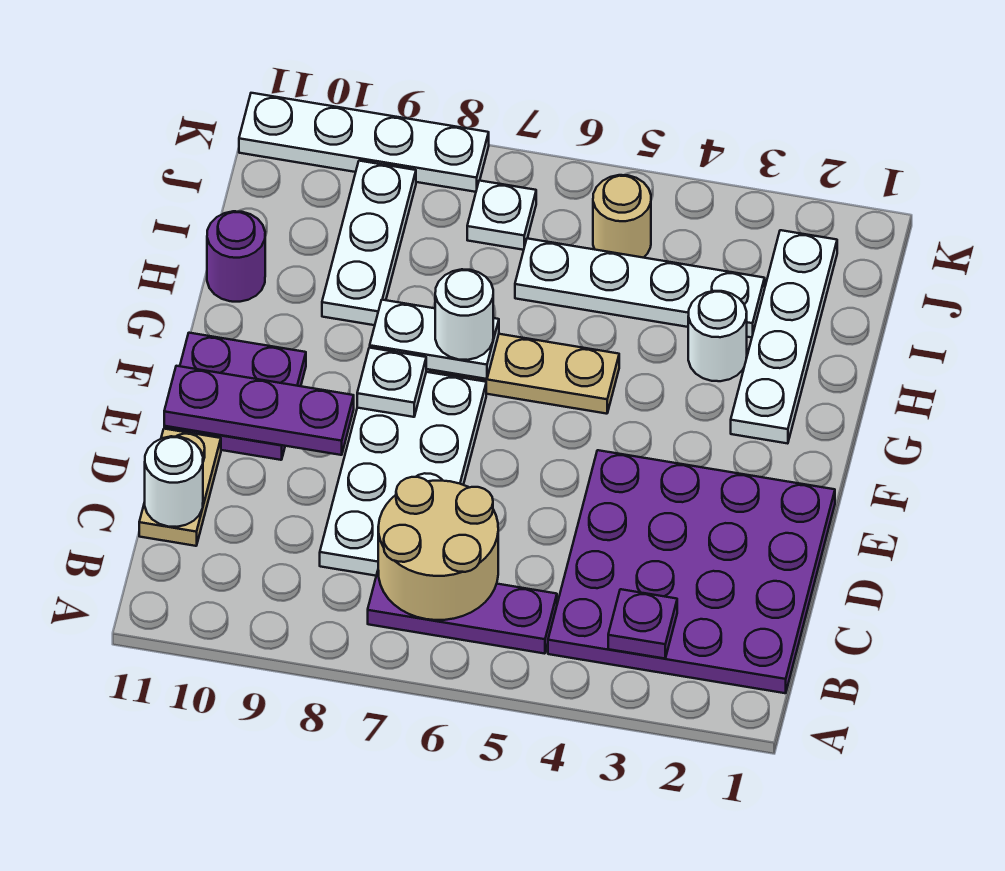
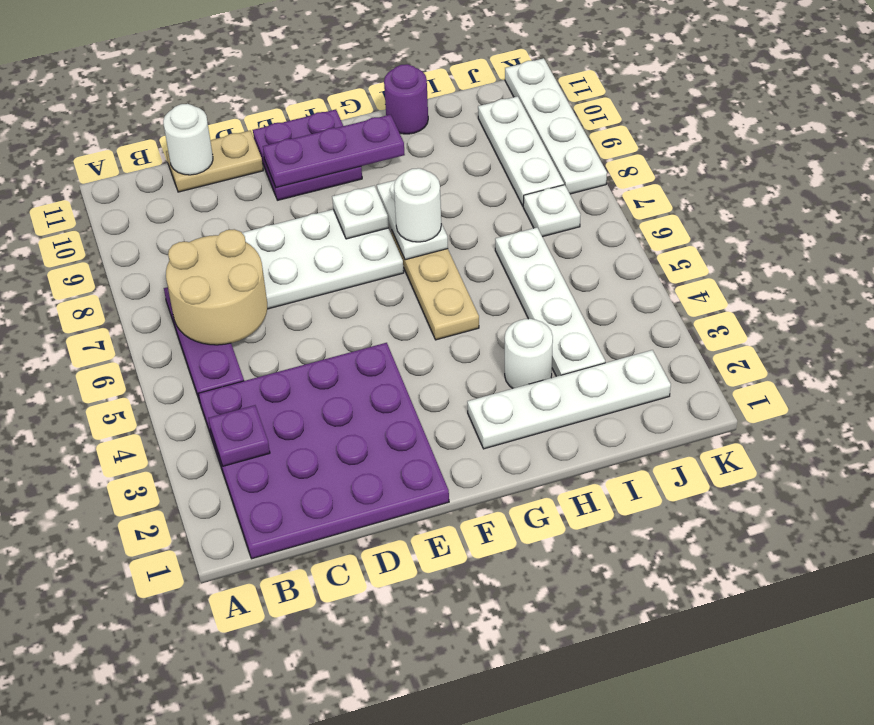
purple plate E9:E11 level 2 -> purple plate E10:G10 level 2
white plate H9:J9 level 1 -> white plate J8:J10 level 1
tan round brick J5 level 1 -> none

